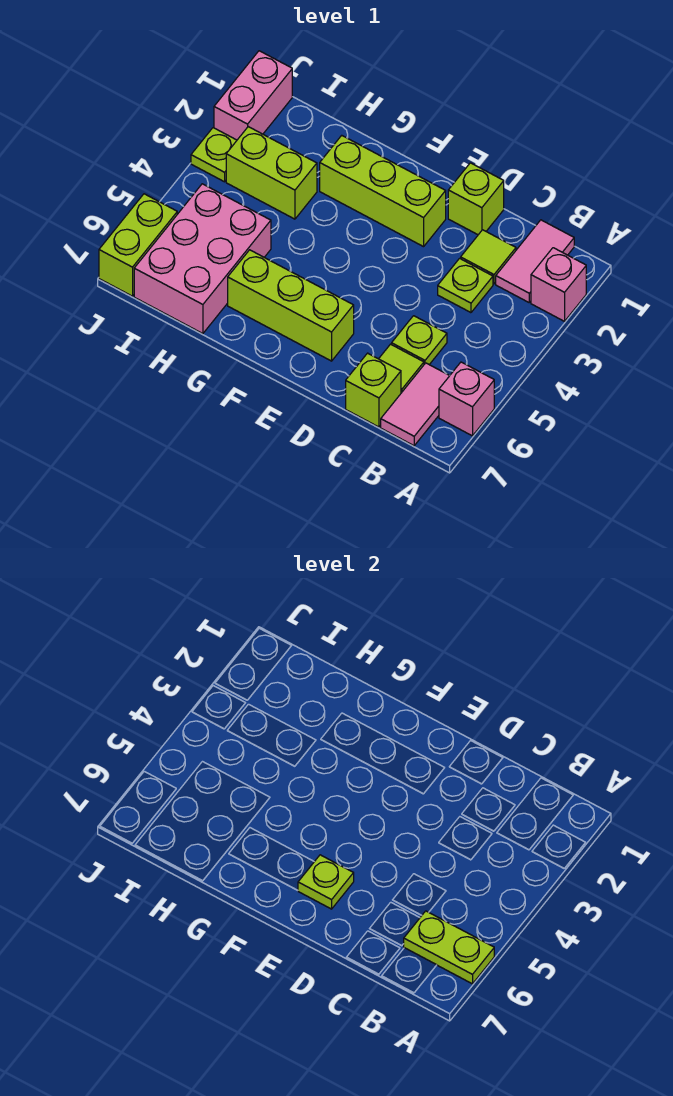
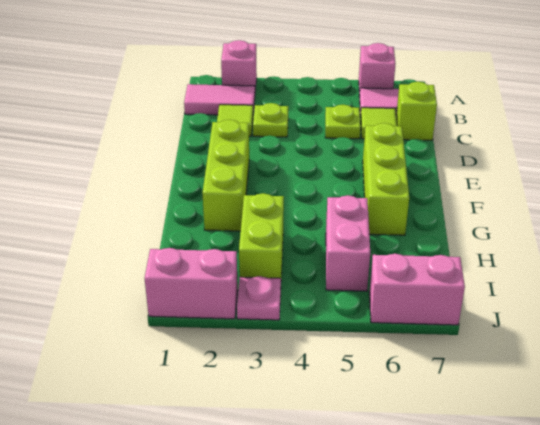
lime plate A6:B6 level 2 -> none
lime brick D1 level 1 -> none
lime plate E6 level 2 -> none
pink brick H5:I7 level 1 -> pink brick H5:I5 level 1
lime plate J3 level 1 -> pink plate J3 level 1
lime brick J6:J7 level 1 -> pink brick J6:J7 level 1

